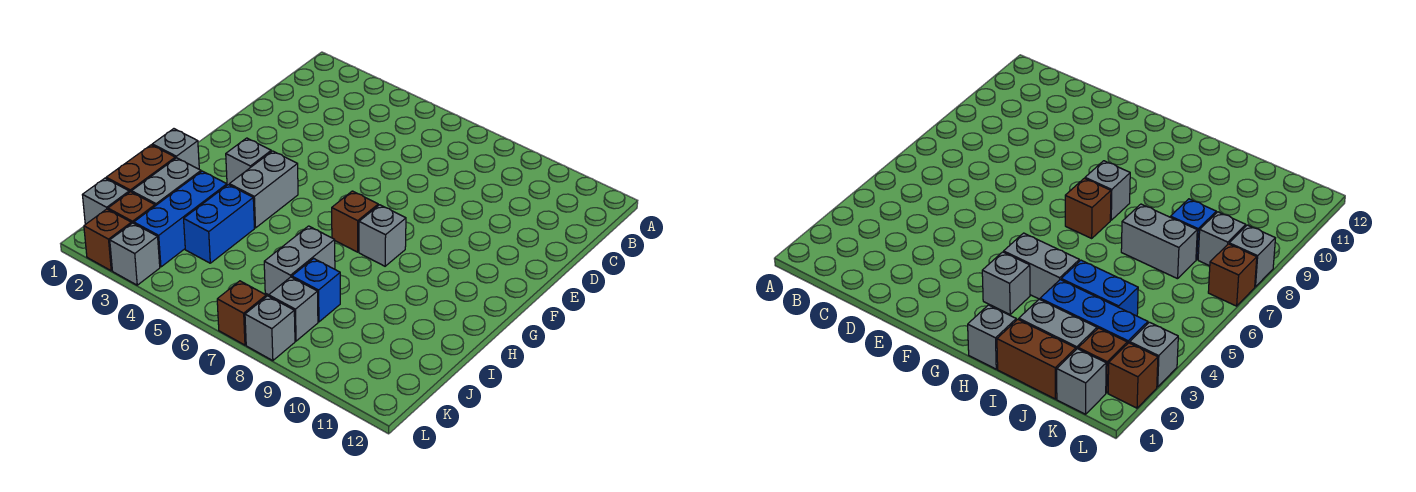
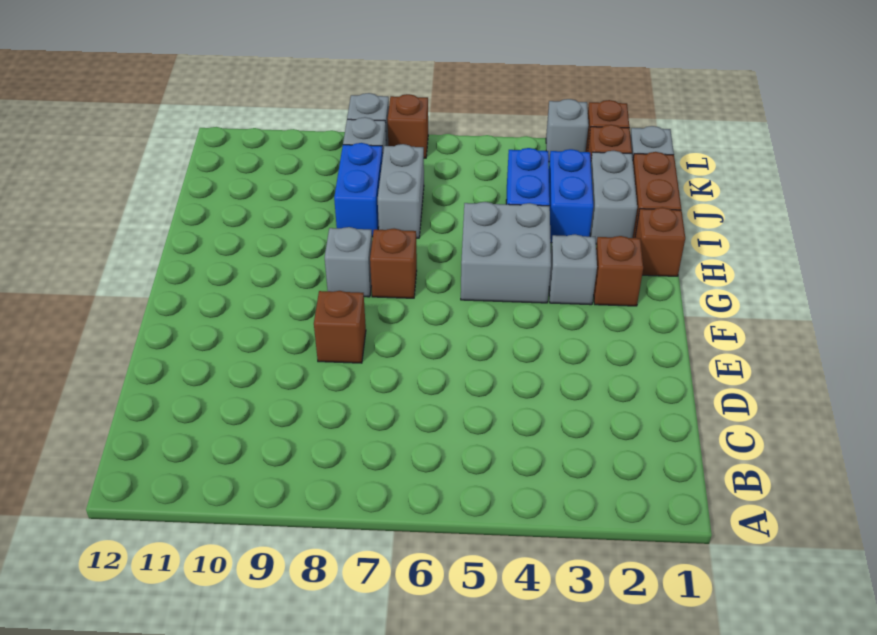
none -> brown brick E8 level 1
none -> brown brick G2 level 1
grey brick G4:H4 level 1 -> grey brick G4:H5 level 1
grey brick H1 level 1 -> brown brick H1 level 1
blue brick I3:K3 level 1 -> blue brick I3:J3 level 1
blue brick J8 level 1 -> blue brick I8:J8 level 1

